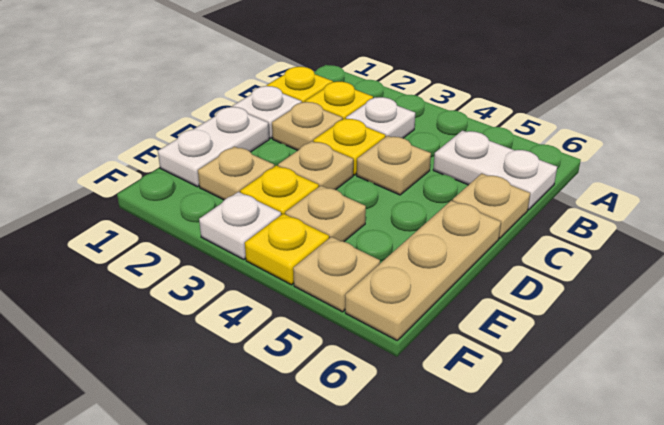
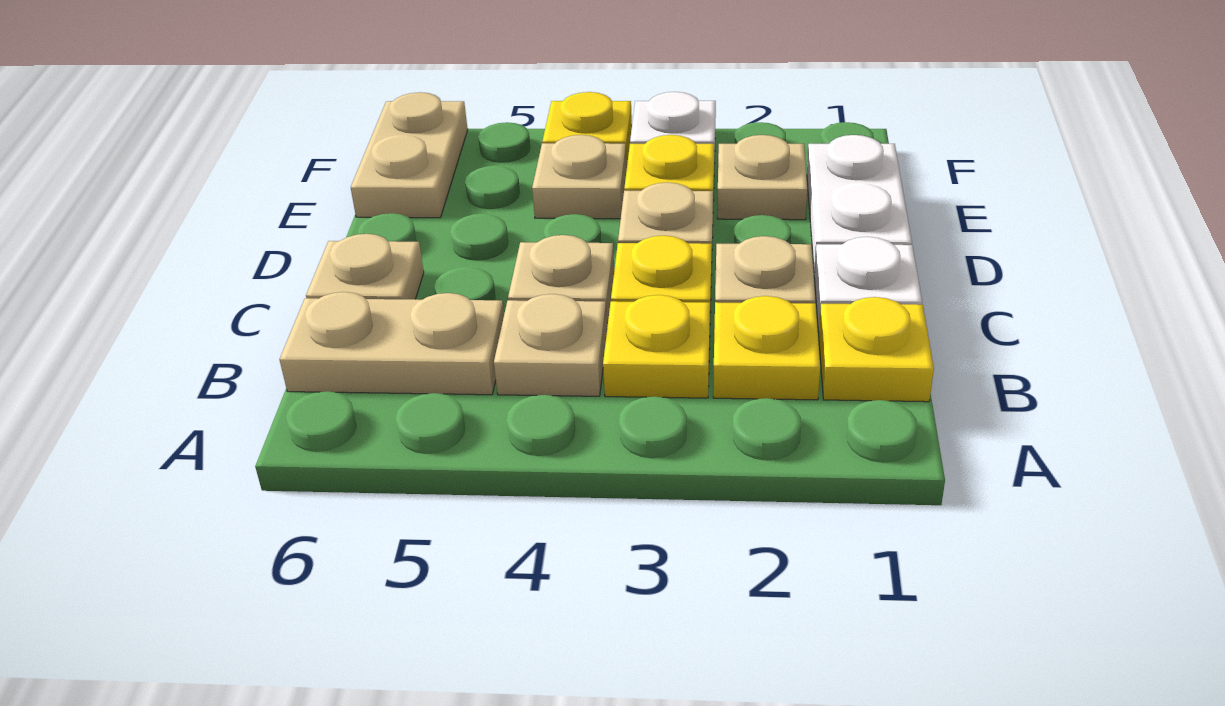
white plate B3 level 1 -> yellow plate B3 level 1
white plate B5:B6 level 1 -> tan plate B5:B6 level 1
tan plate D6:F6 level 1 -> tan plate E6:F6 level 1
tan plate F5 level 1 -> tan plate B4 level 1

